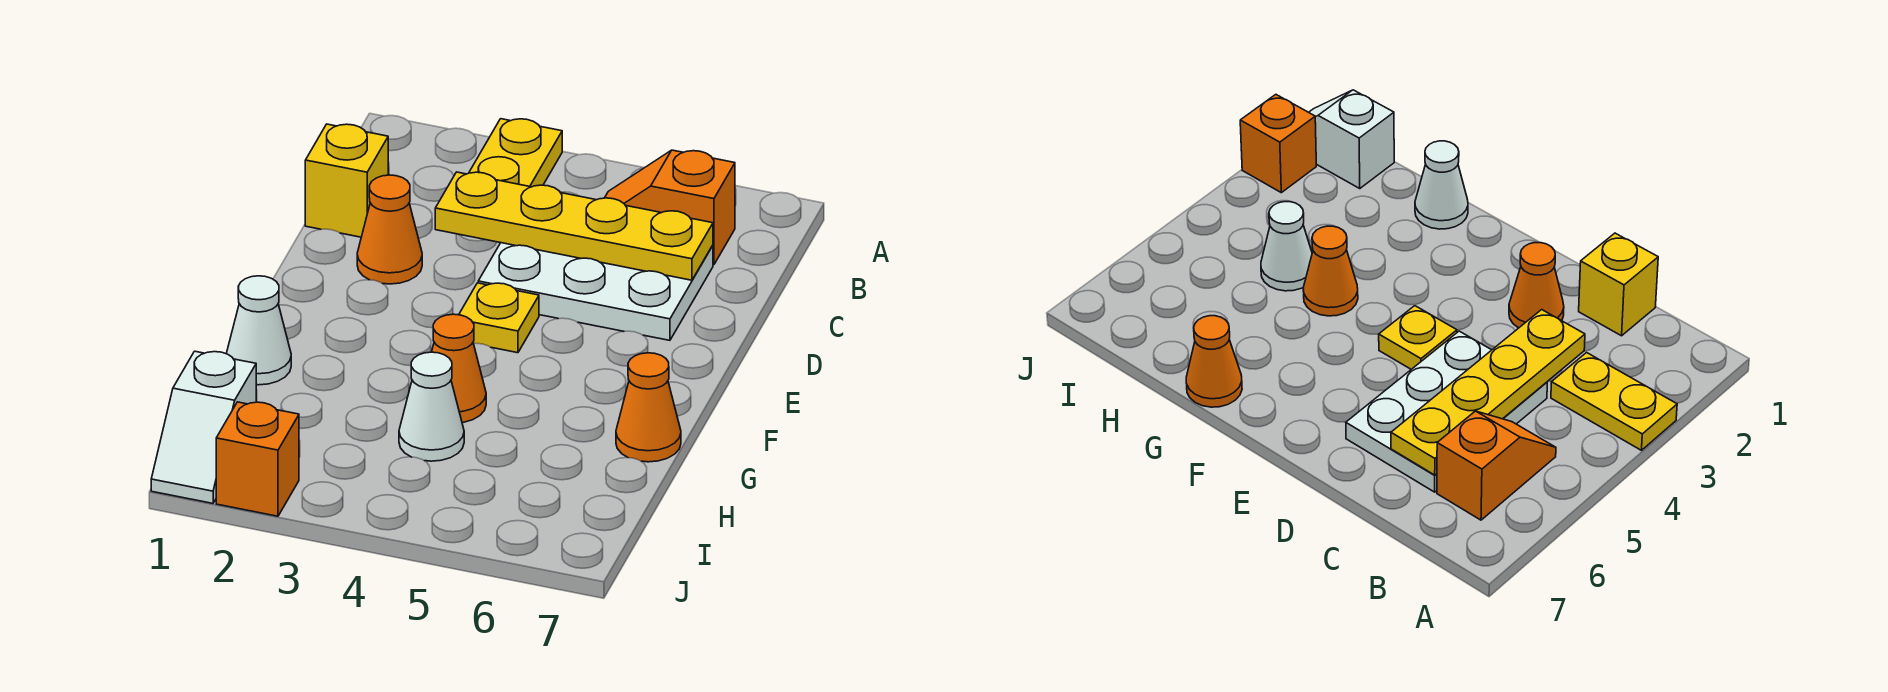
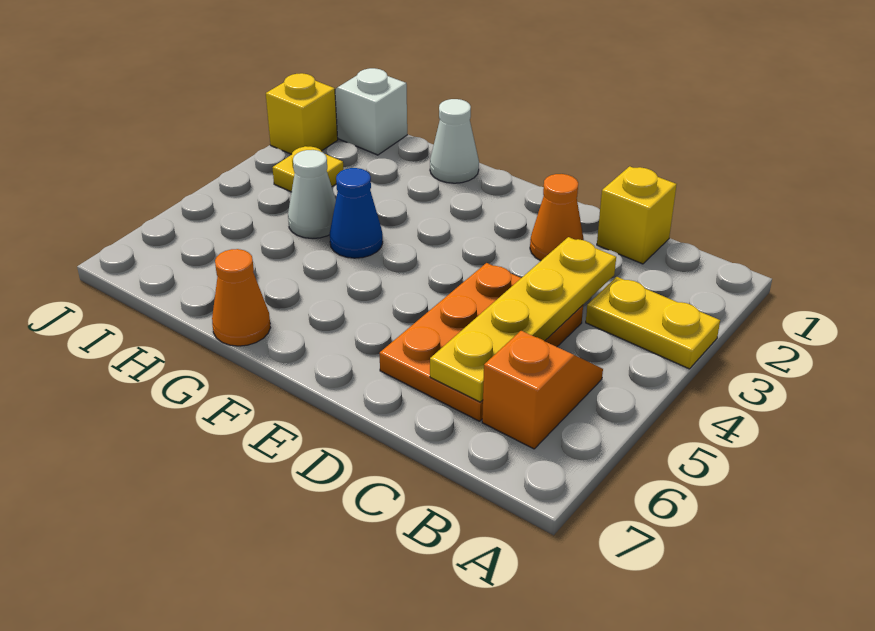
white plate C4:D6 level 1 -> orange plate C4:D6 level 1
yellow plate E4 level 1 -> yellow plate I3 level 1
orange cone G4 level 1 -> blue cone G4 level 1
orange brick J2 level 1 -> yellow brick J2 level 1

